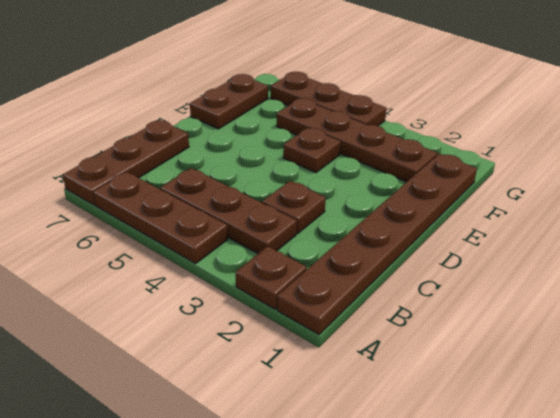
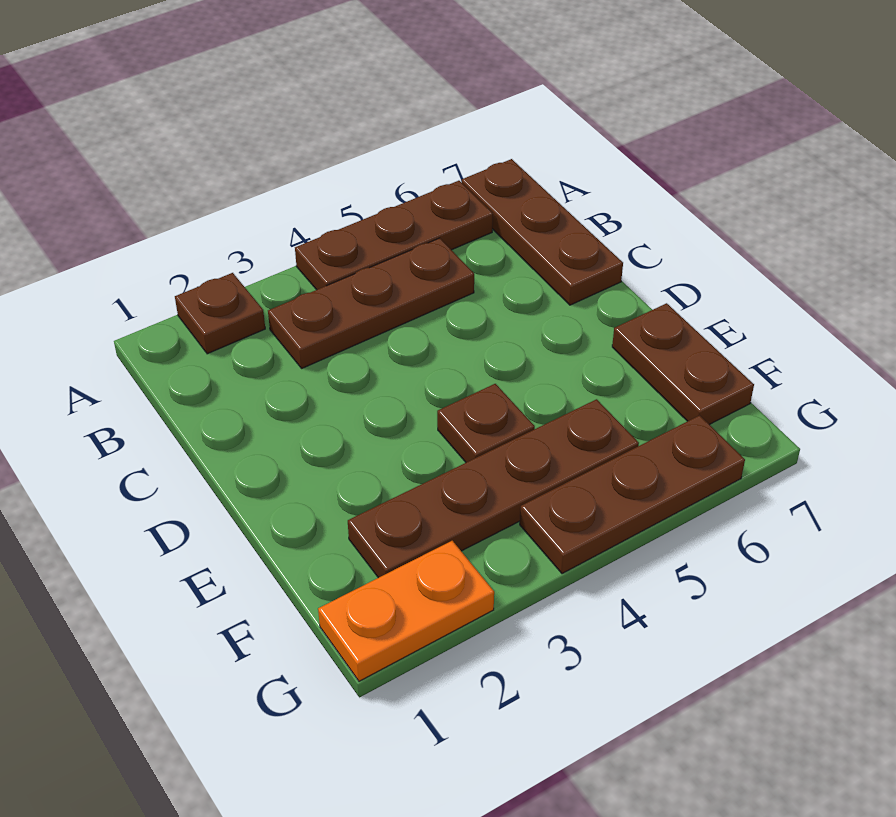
brown plate A1:F1 level 1 -> none
brown plate C3 level 1 -> none
none -> orange plate G1:G2 level 1

